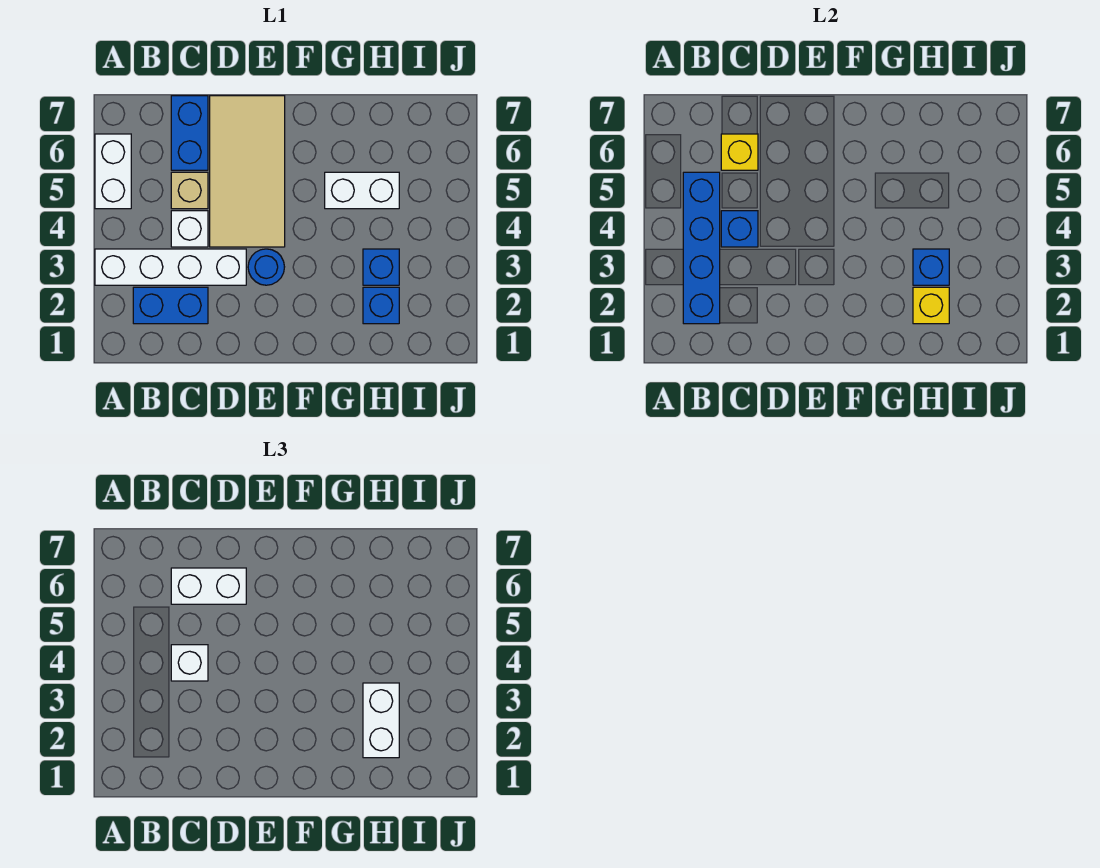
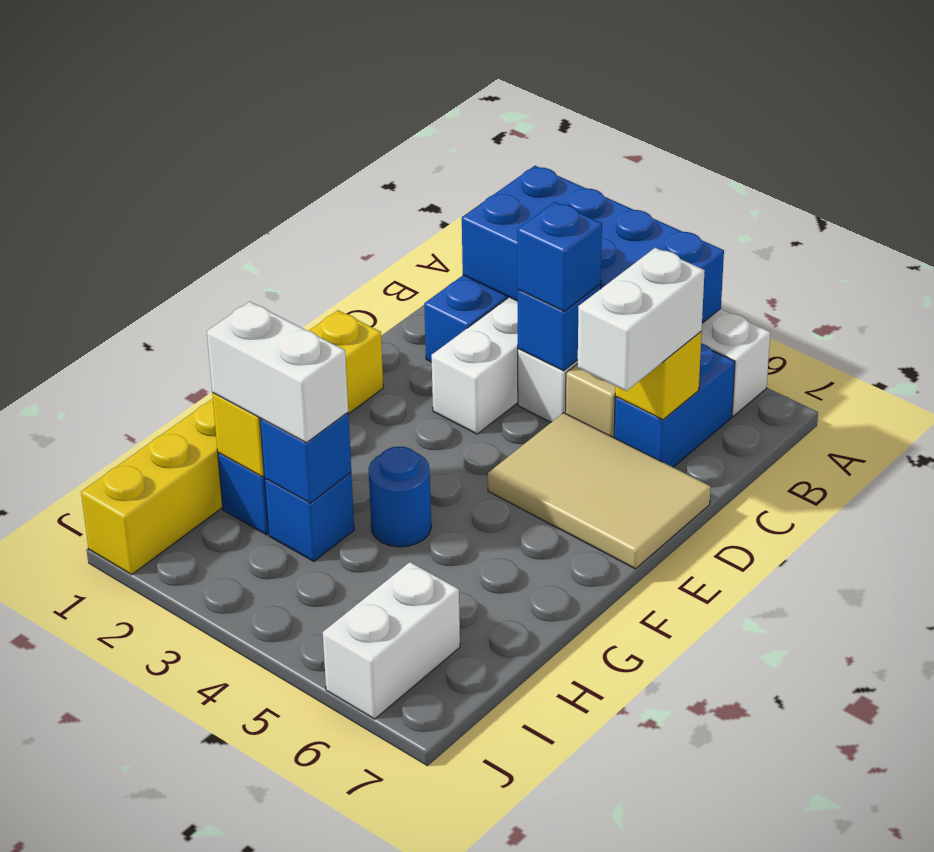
blue brick B2:B5 level 2 -> blue brick A2:B5 level 2
white brick C4 level 3 -> blue brick C4 level 3
blue brick C6:C7 level 1 -> blue brick B6:C6 level 1
tan tile D4:E7 level 1 -> tan tile D5:E7 level 1
none -> yellow brick E1:J1 level 1
blue round brick E3 level 1 -> blue round brick G4 level 1
white brick G5:H5 level 1 -> white brick I6:J6 level 1

